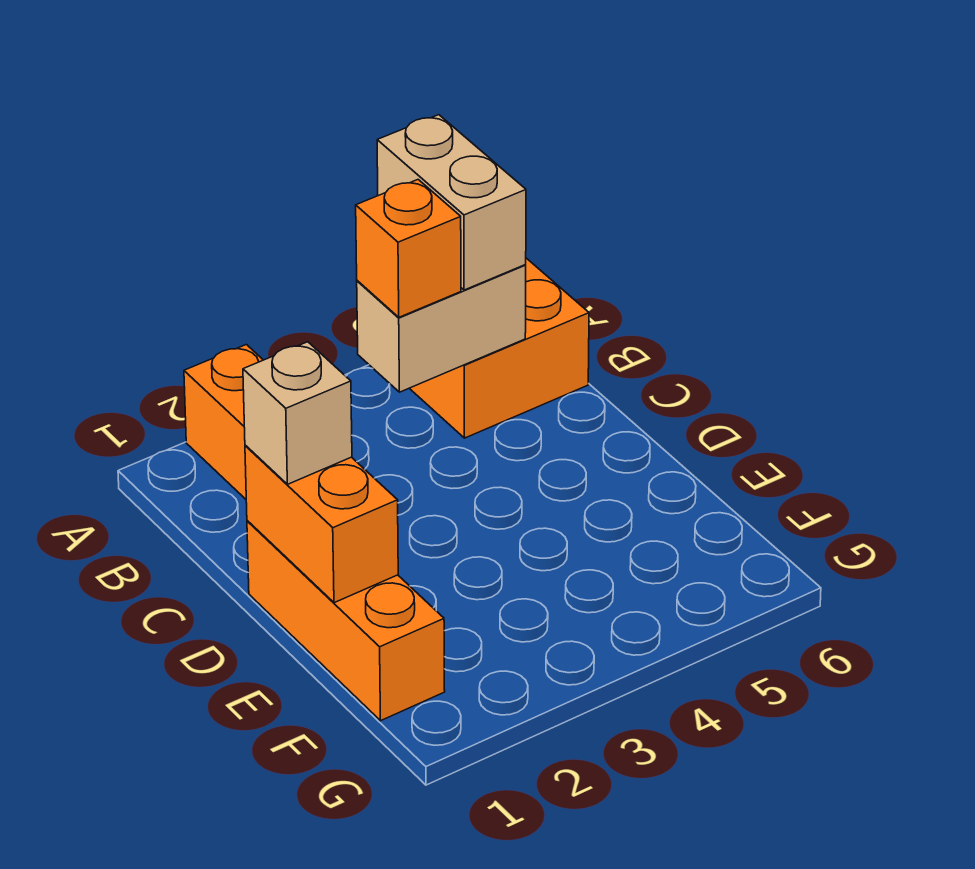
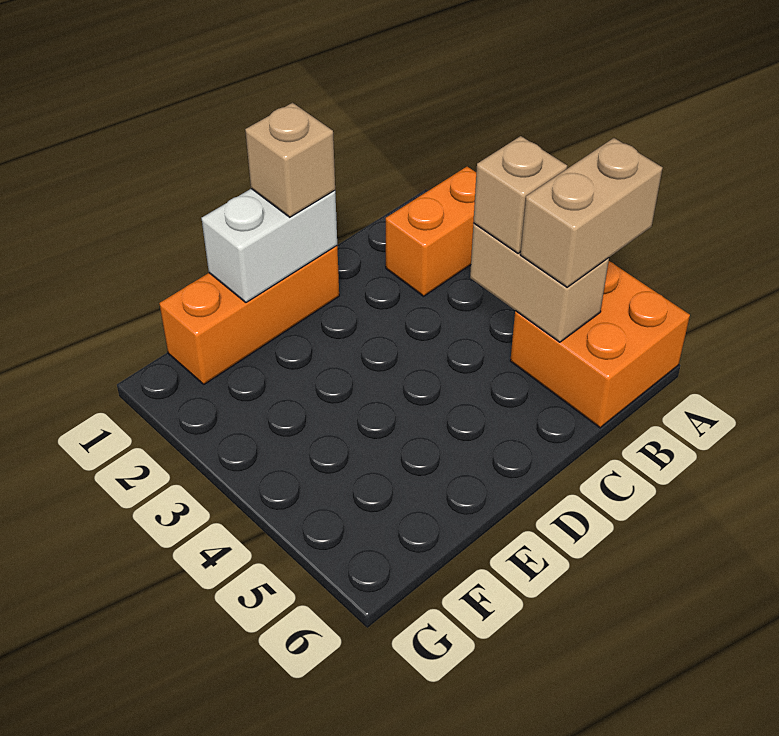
orange brick B4 level 3 -> tan brick B4 level 3
orange brick D1:E1 level 2 -> white brick D1:E1 level 2

